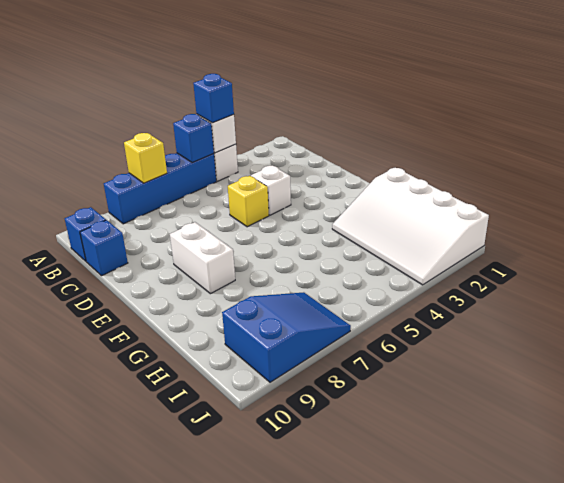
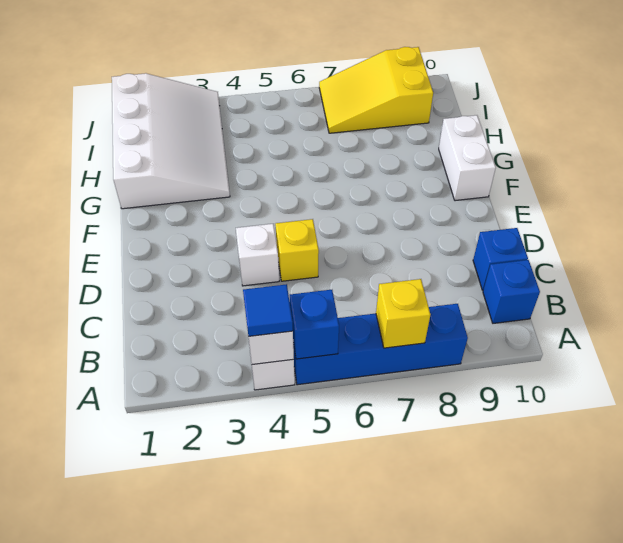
blue brick A4 level 3 -> blue tile A4 level 3
white brick E8:F8 level 1 -> white brick F10:G10 level 1
blue slope I7:J9 level 1 top 9 -> yellow slope I7:J9 level 1 top 9

